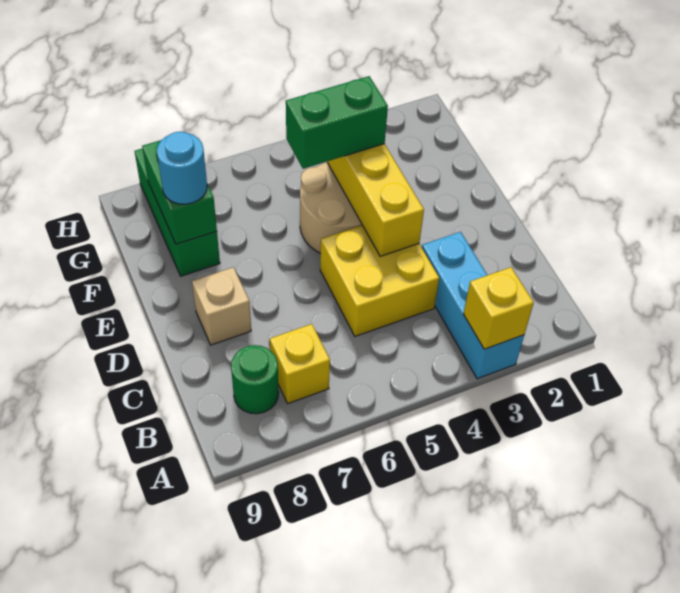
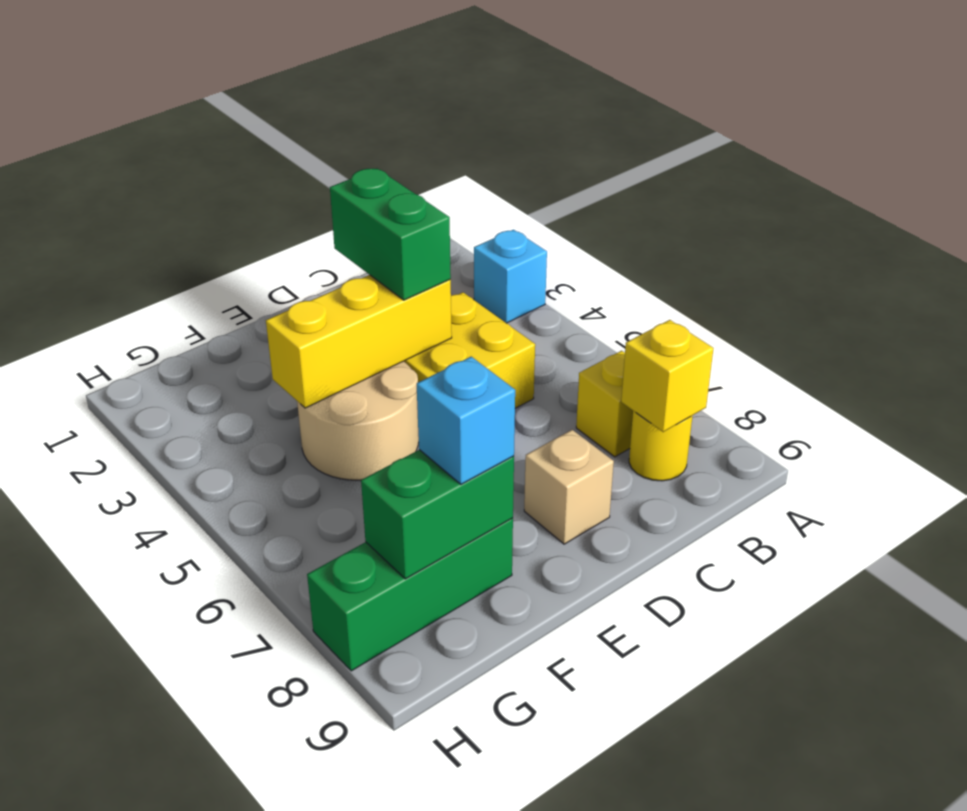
cyan brick A3:C3 level 1 -> cyan brick A3 level 1
yellow brick A3 level 2 -> yellow brick B8 level 2
green round brick B8 level 1 -> yellow round brick B8 level 1
green brick F4:F5 level 3 -> green brick D3:D4 level 3
cyan round brick F8 level 3 -> cyan brick F8 level 3

